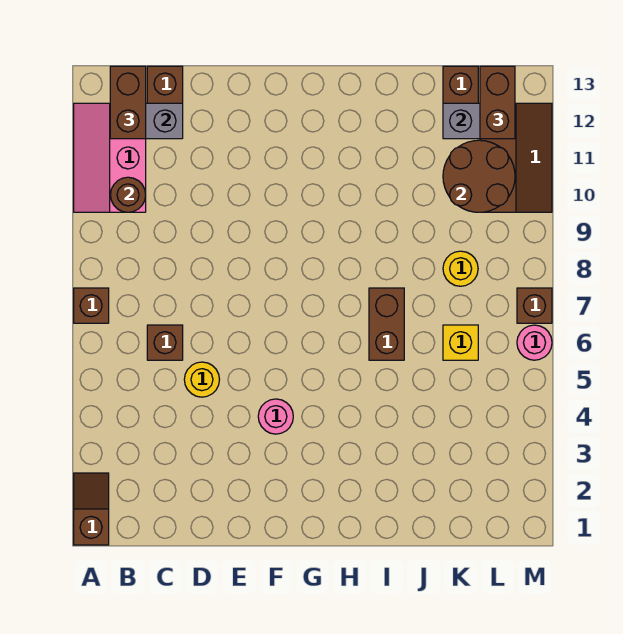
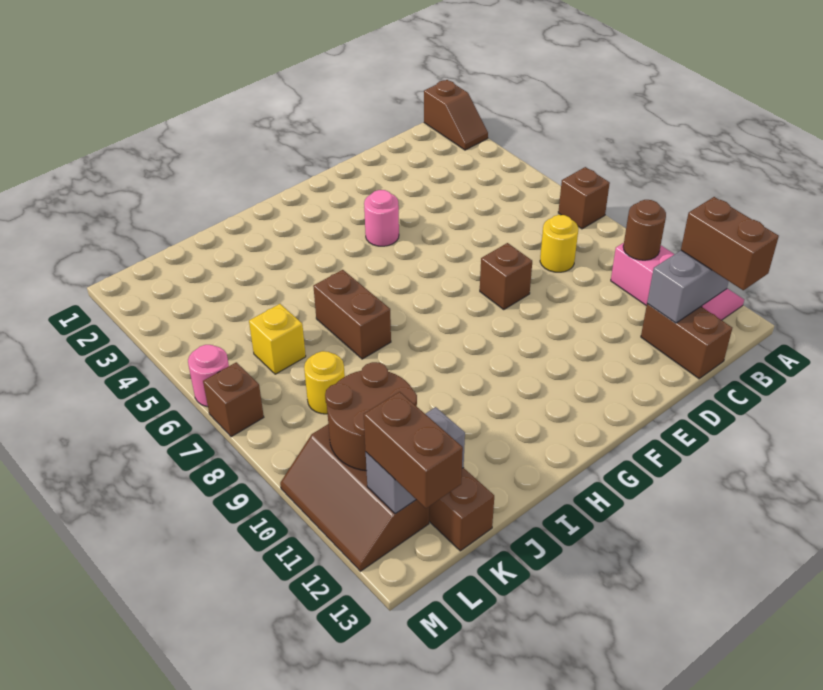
brown brick C6 level 1 -> brown brick E8 level 1
yellow round brick D5 level 1 -> yellow round brick C8 level 1

